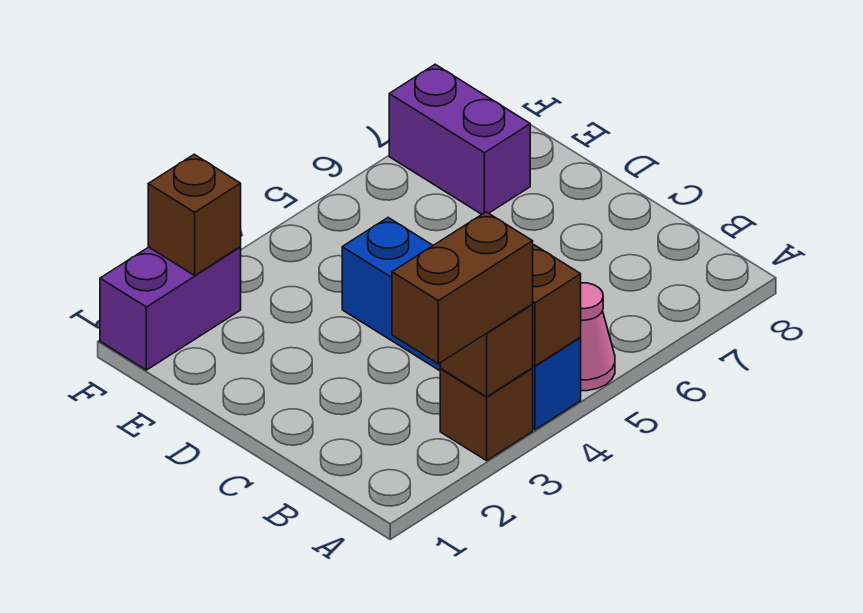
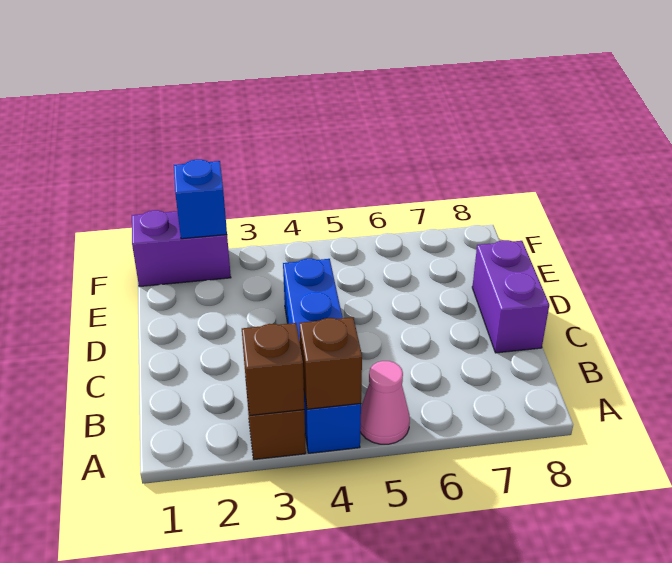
brown brick A2:A3 level 3 -> none
purple brick E7:F7 level 1 -> purple brick C8:D8 level 1
brown brick F2 level 2 -> blue brick F2 level 2

